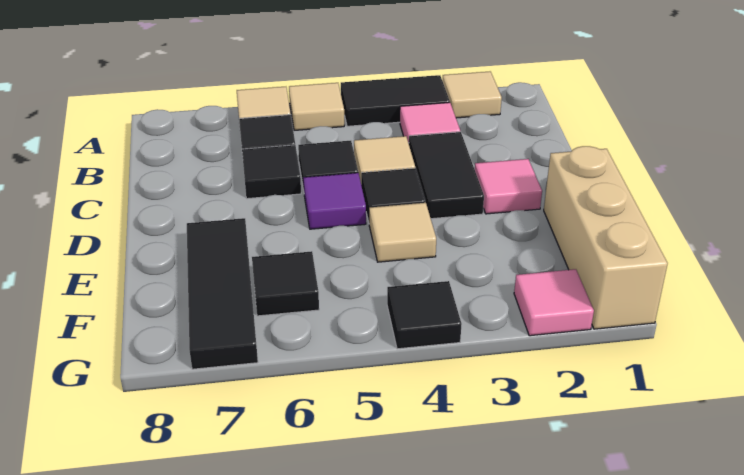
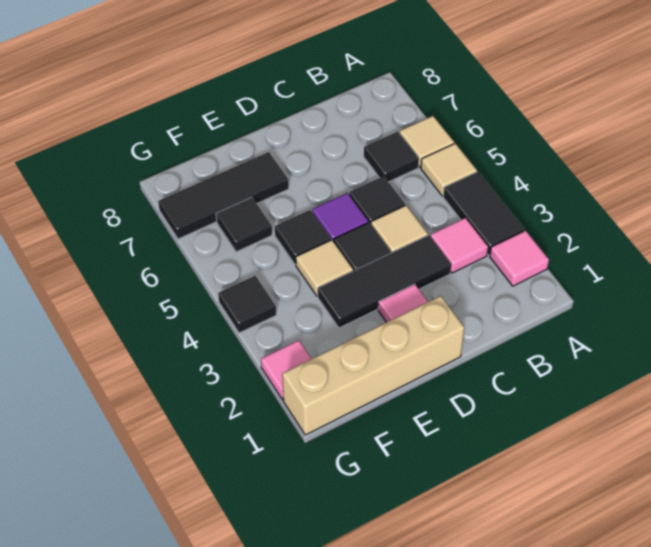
tan tile A2 level 1 -> pink tile A2 level 1
black tile C3:D3 level 1 -> black tile C3:E3 level 1
black tile C6 level 1 -> black tile E5 level 1
tan brick E1:G1 level 1 -> tan brick D1:G1 level 1

